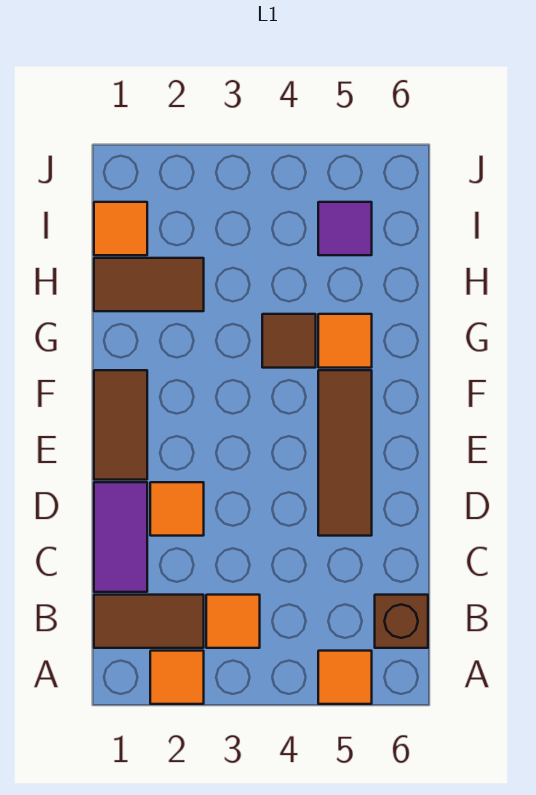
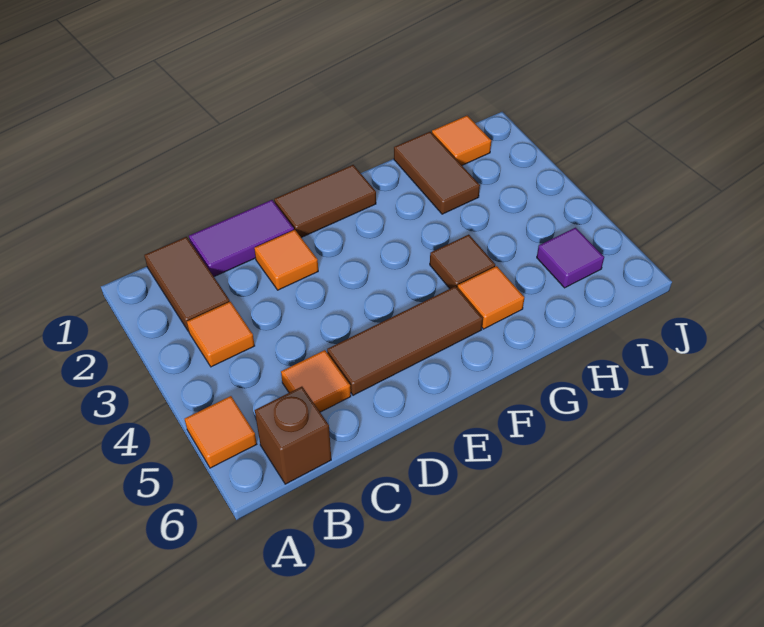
orange tile A2 level 1 -> orange tile C5 level 1

